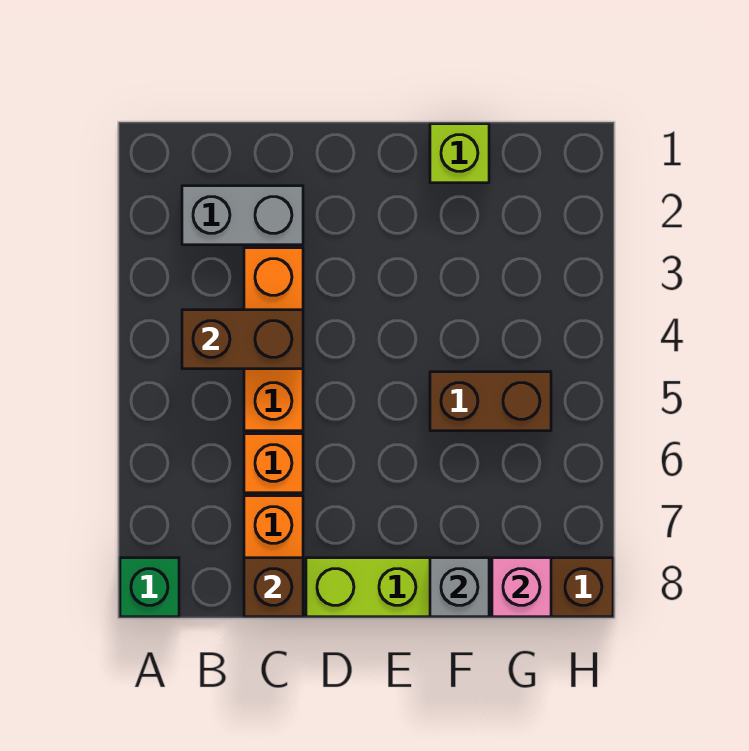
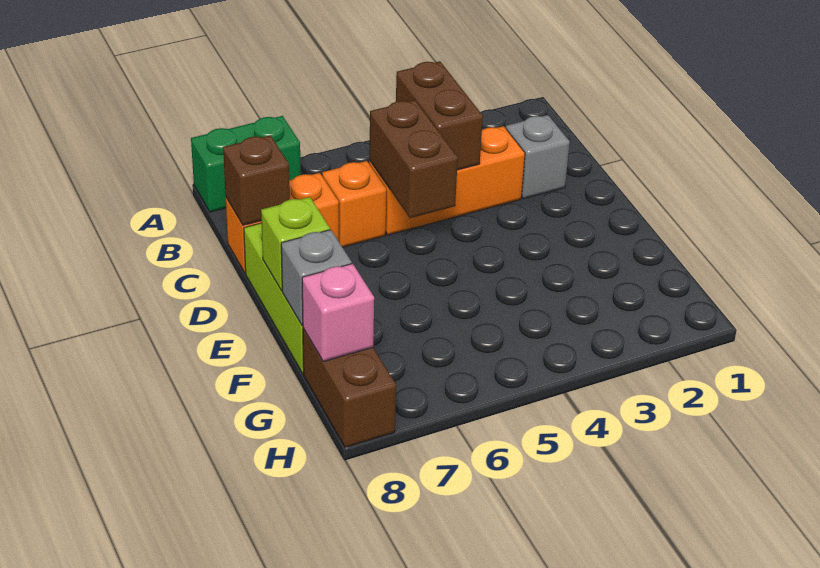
green brick A8 level 1 -> green brick A7:A8 level 1
grey brick B2:C2 level 1 -> grey brick C2 level 1
lime brick F1 level 1 -> lime brick E8 level 2
brown brick F5:G5 level 1 -> brown brick C5:D5 level 2

